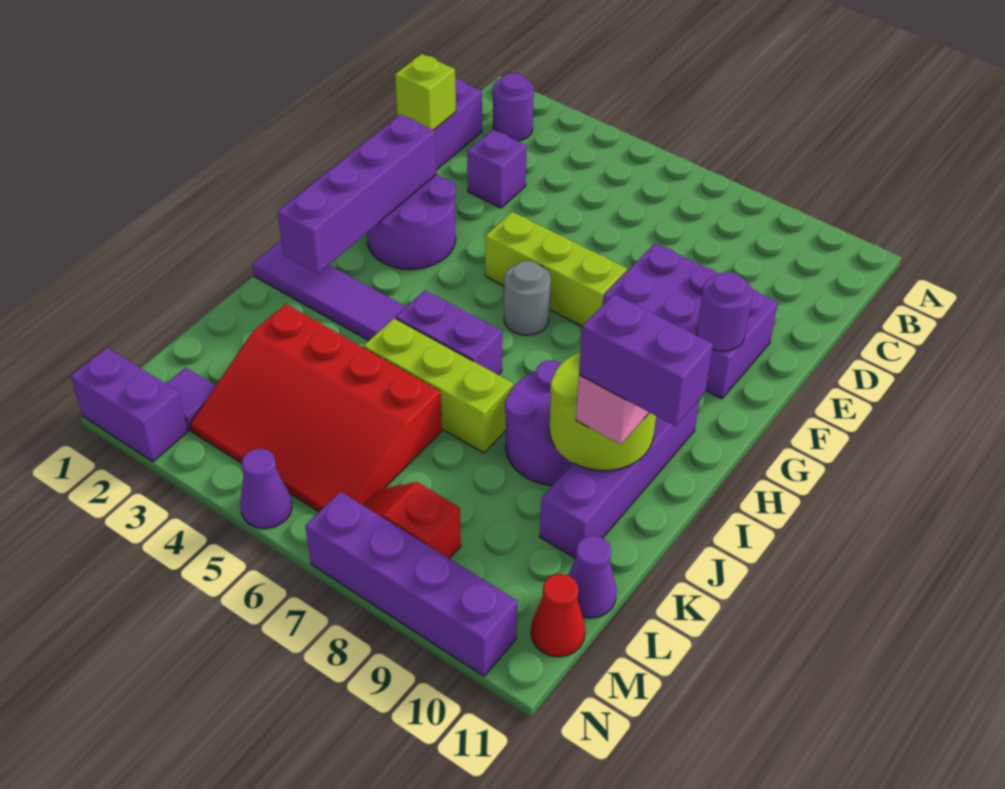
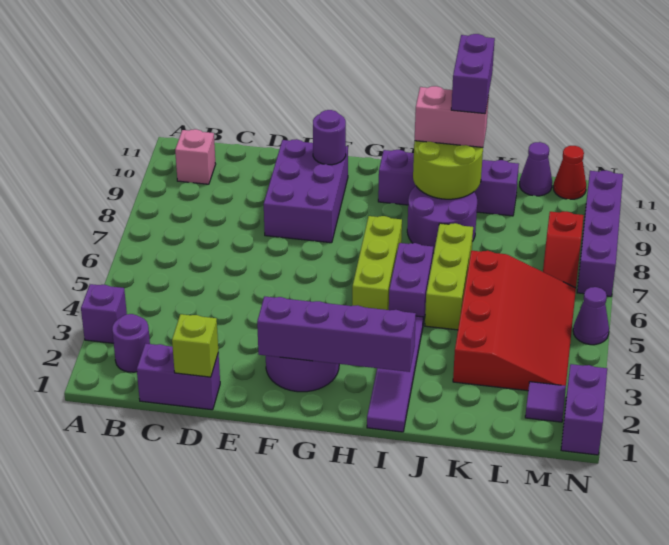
none -> pink brick B10 level 1
purple brick D3 level 1 -> purple brick A3 level 1
lime brick F5:F7 level 1 -> lime brick H5:H7 level 1
grey round brick G6 level 1 -> none

